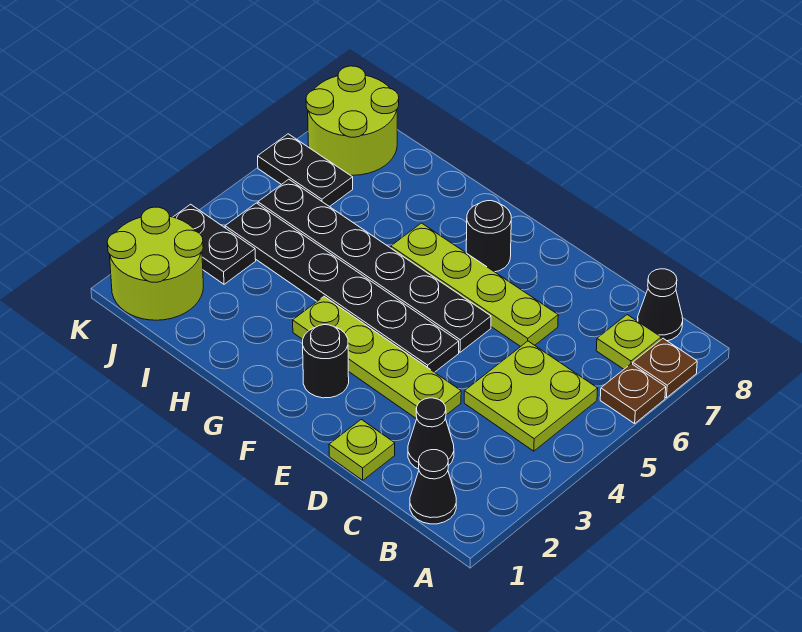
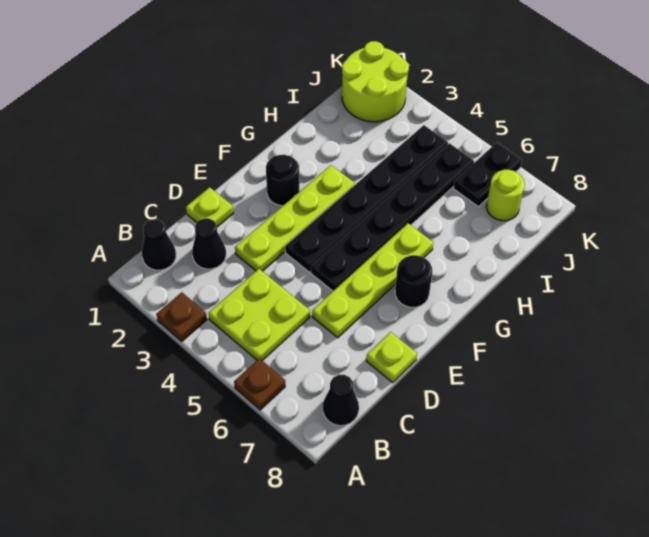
brown plate A7 level 1 -> brown plate A3 level 1
lime plate B7 level 1 -> lime plate D8 level 1
black plate J3:K3 level 1 -> none
lime round brick J7:K8 level 1 -> lime round brick J7 level 1

